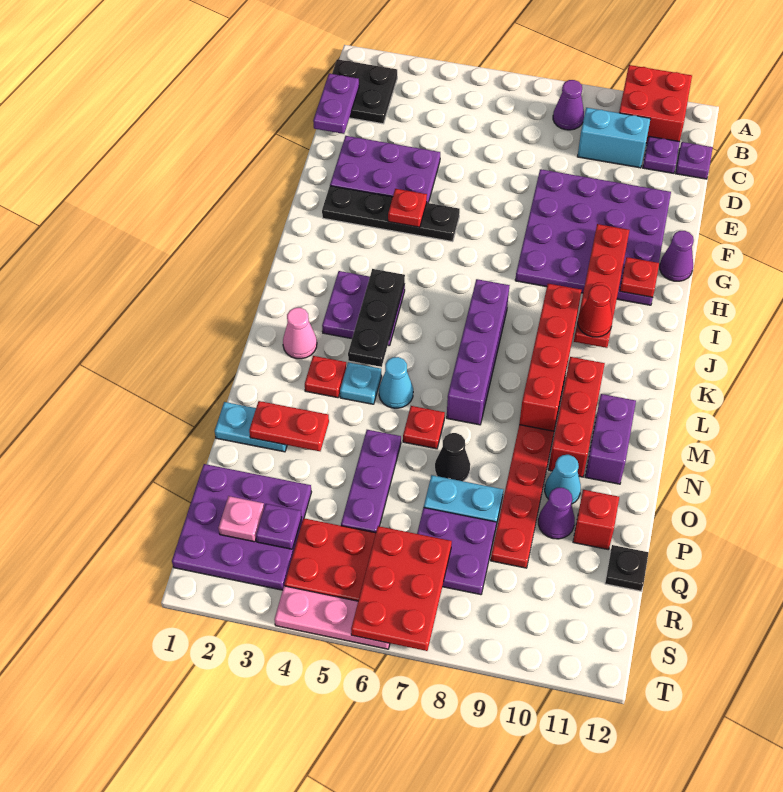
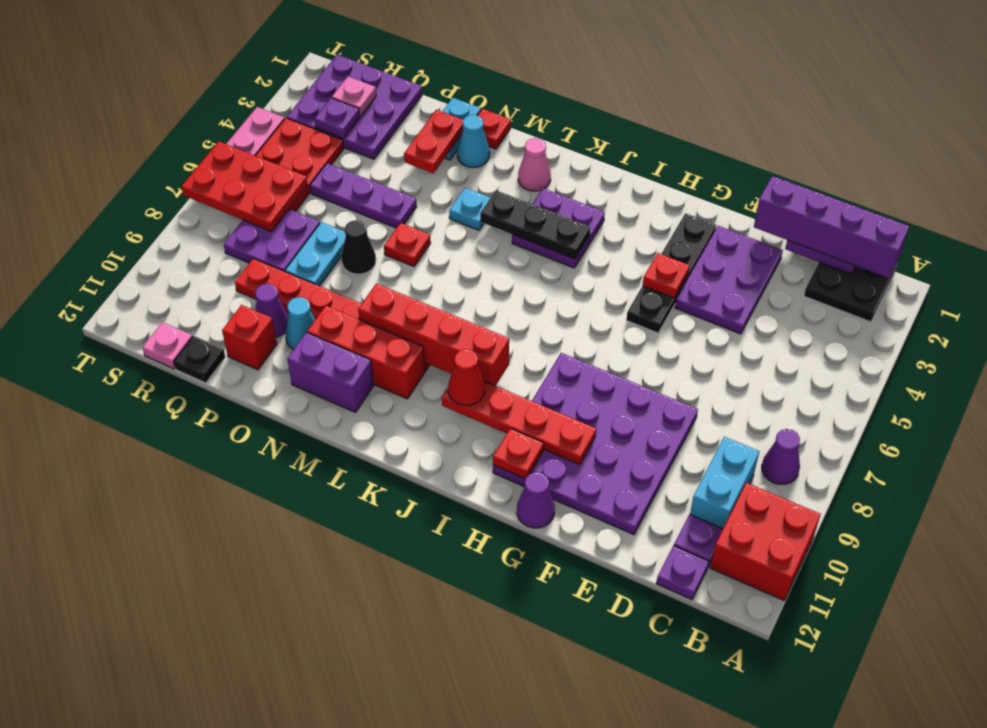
purple brick J7:M7 level 1 -> purple brick B1:E1 level 3
red plate M3 level 1 -> red plate N1 level 1
cyan cone M5 level 1 -> cyan cone N2 level 1
none -> pink plate R12 level 1

